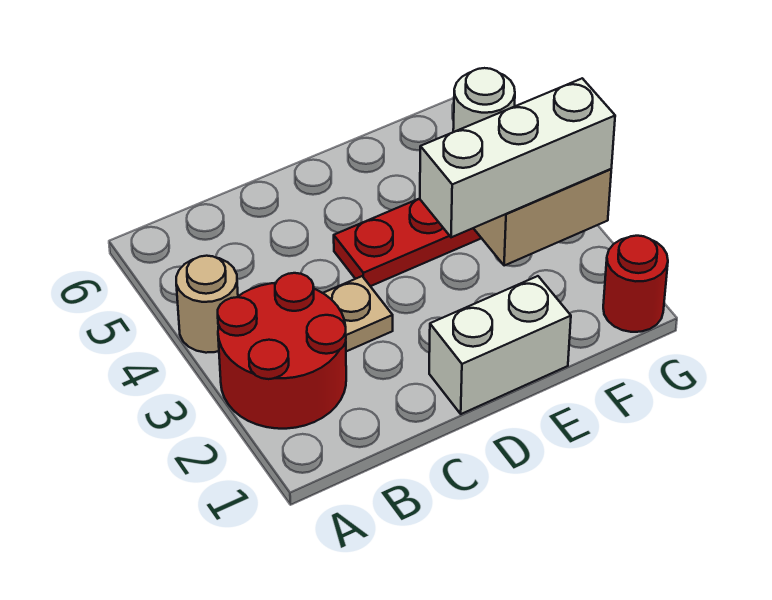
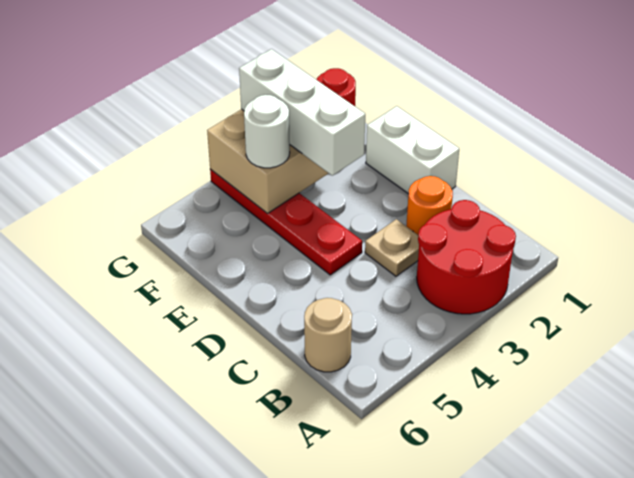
tan round brick A4 level 1 -> tan round brick B6 level 1
none -> orange round brick C2 level 1

